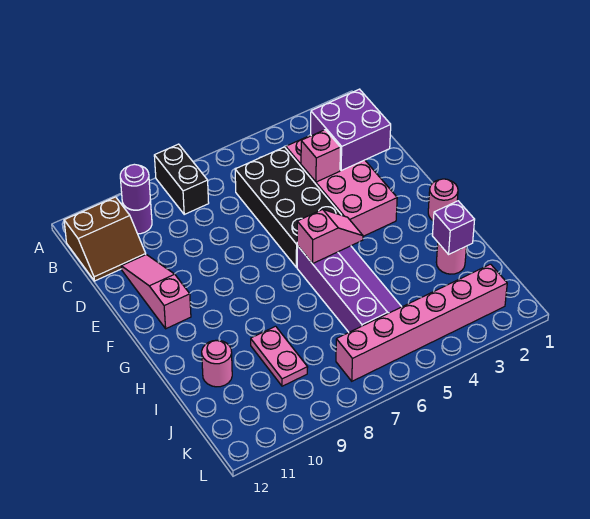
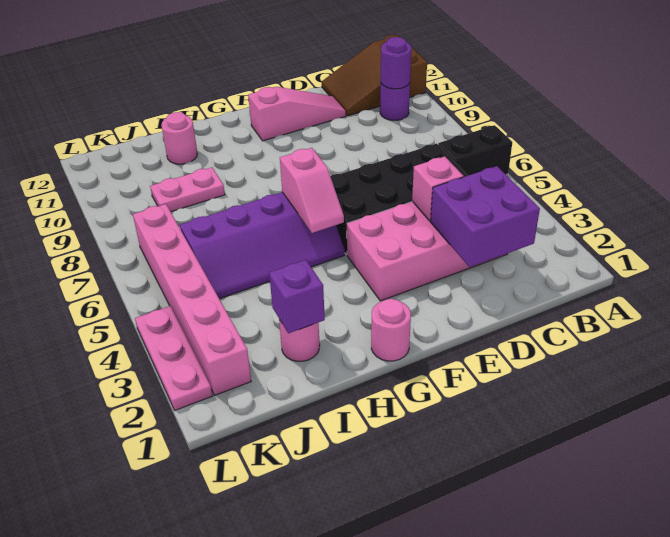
black brick A8:B8 level 1 -> black brick A6:B6 level 1
brown slope B11:C12 level 1 top B -> brown slope A11:C12 level 1 top A
none -> pink plate L2:L4 level 1

